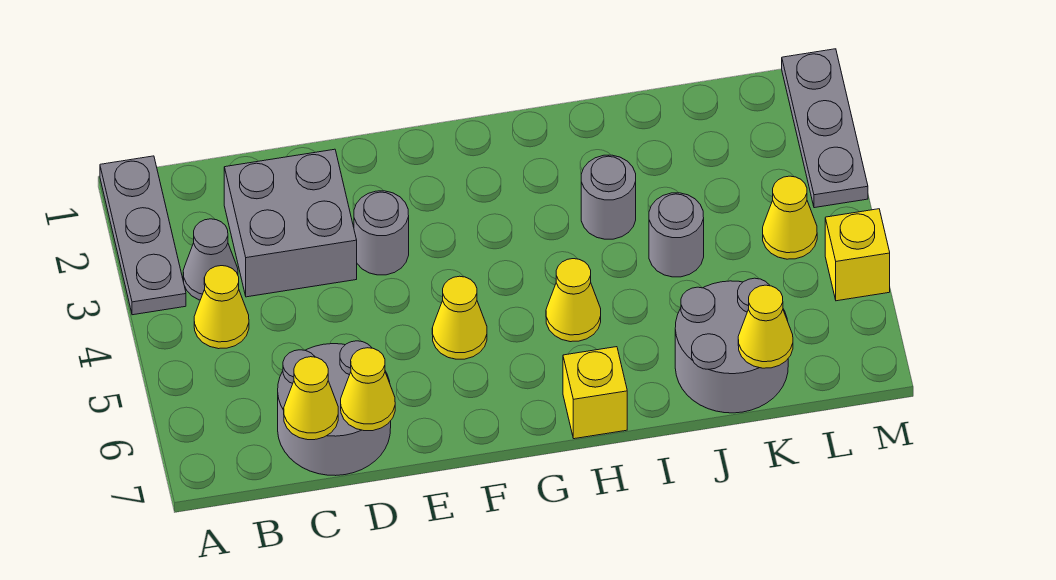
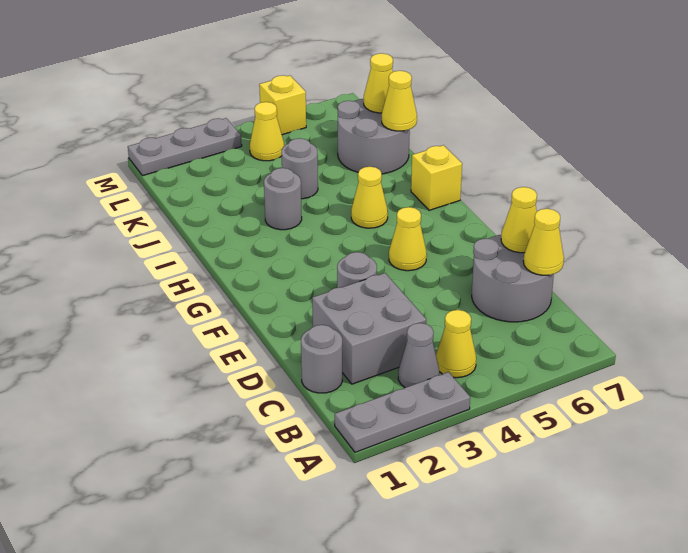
none -> grey round brick C1 level 1
none -> yellow cone J7 level 2

